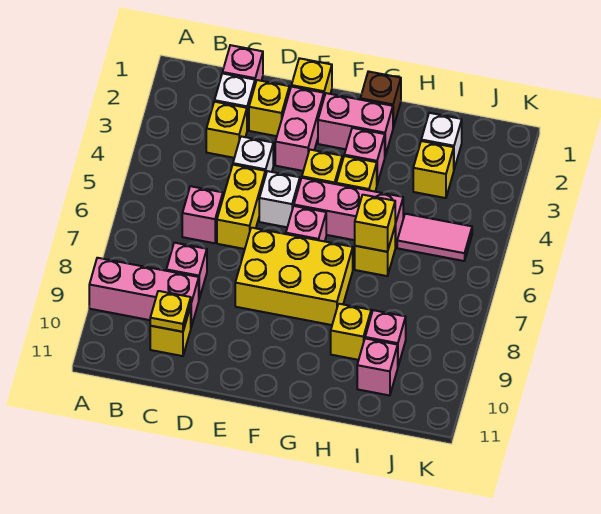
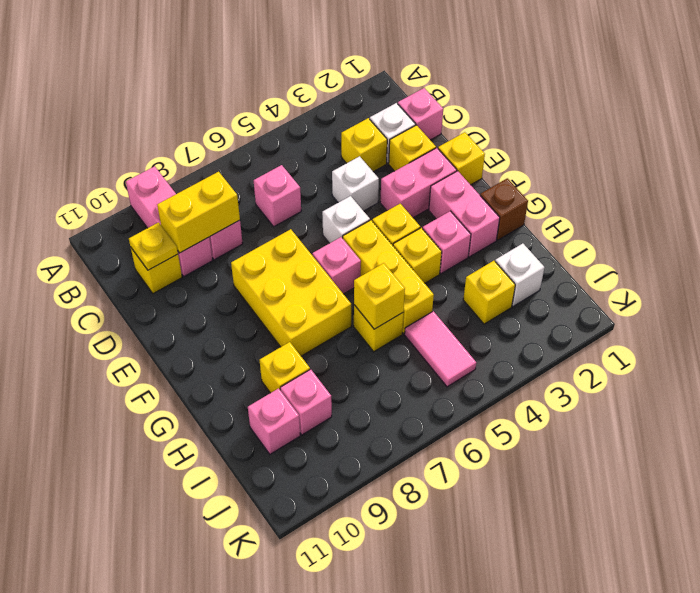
yellow brick D5:D6 level 1 -> yellow brick C8:C9 level 2
pink brick F5:H5 level 1 -> yellow brick F5:H5 level 1

